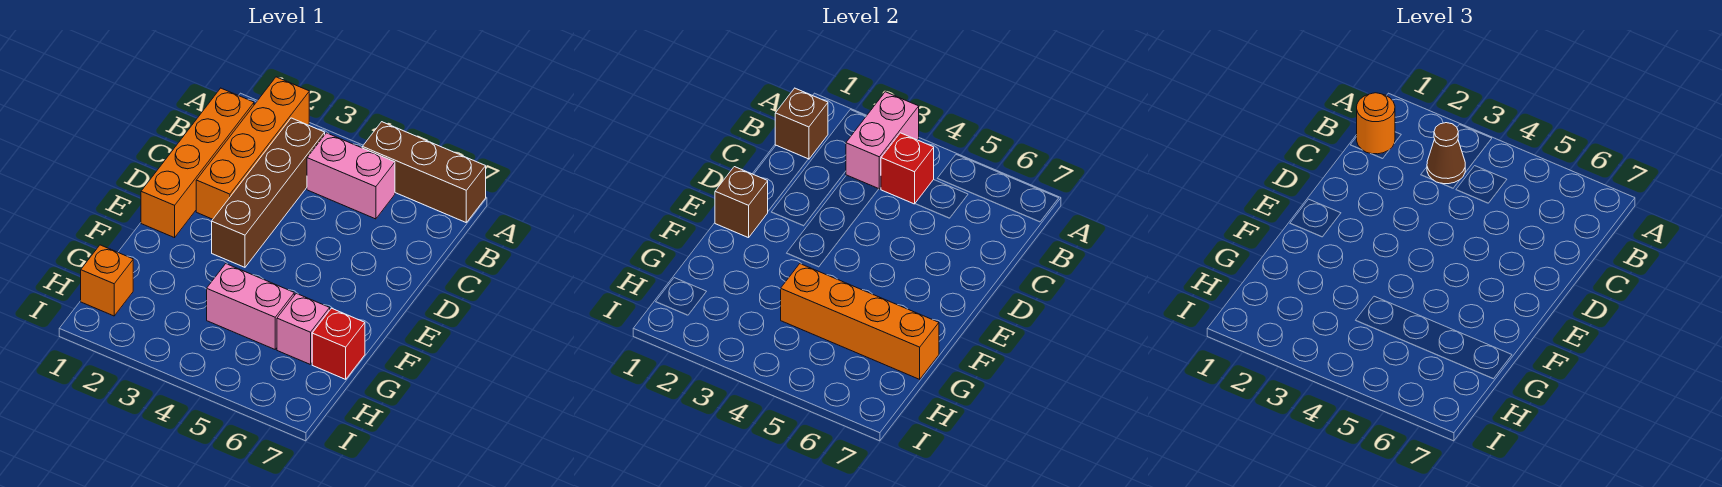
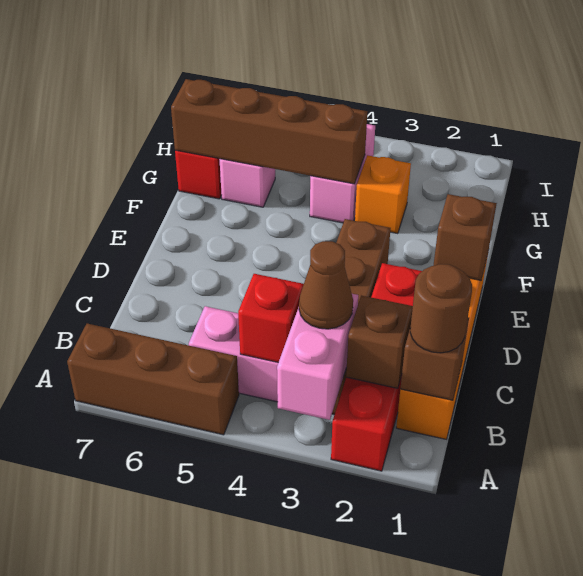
orange brick A2:D2 level 1 -> red brick A2:D2 level 1
orange round brick B1 level 3 -> brown round brick B1 level 3
none -> brown brick B2 level 2
pink brick G4:G5 level 1 -> pink brick G4:H4 level 1
orange brick G4:G7 level 2 -> brown brick G4:G7 level 2
orange brick H1 level 1 -> orange brick G3 level 1

